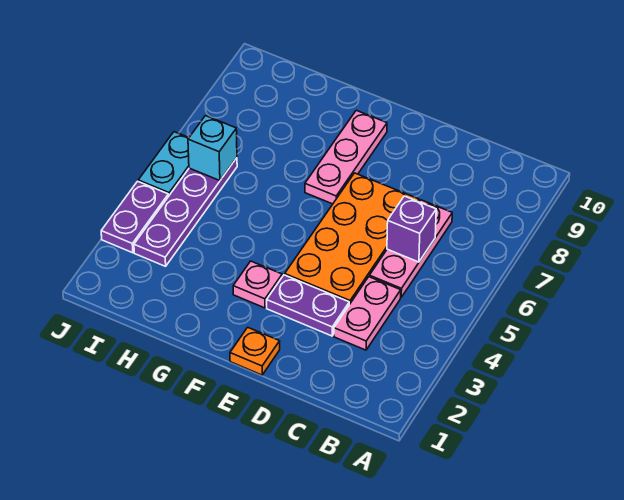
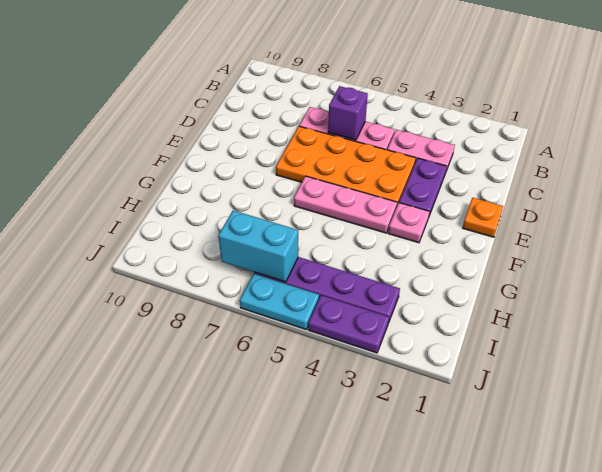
pink plate F7:F9 level 1 -> pink plate F4:F6 level 1
cyan brick I6 level 2 -> cyan brick I6:I7 level 2

